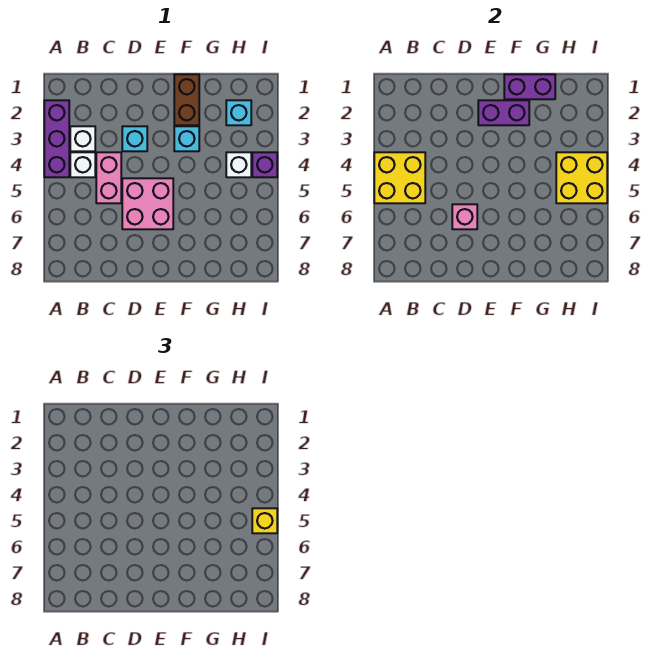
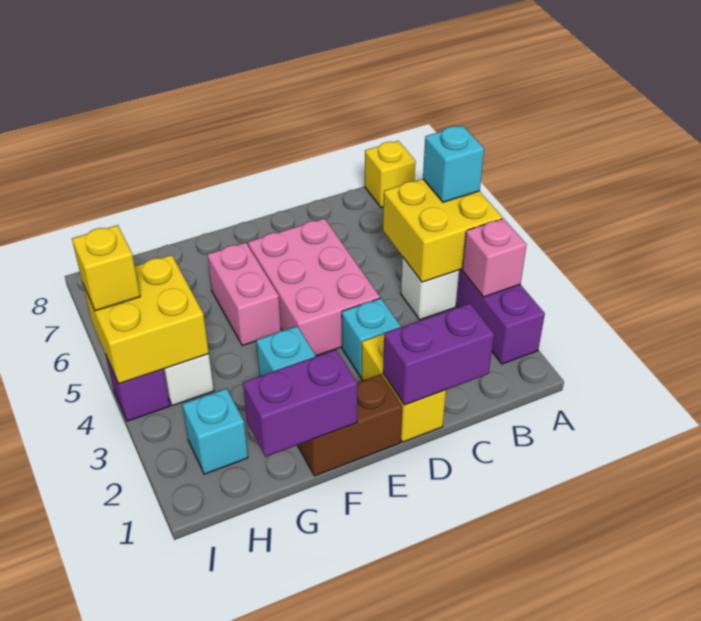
none -> cyan brick A5 level 3
none -> yellow brick A8 level 1
white brick B3 level 1 -> none
pink brick C4:C5 level 1 -> pink brick F5:F6 level 1
none -> yellow brick D1:D2 level 1
pink brick D5:E6 level 1 -> pink brick D4:E6 level 1
pink brick D6 level 2 -> pink brick A3 level 2
purple brick E2:F2 level 2 -> purple brick C1:D1 level 2
brown brick F1:F2 level 1 -> brown brick E1:F1 level 1

